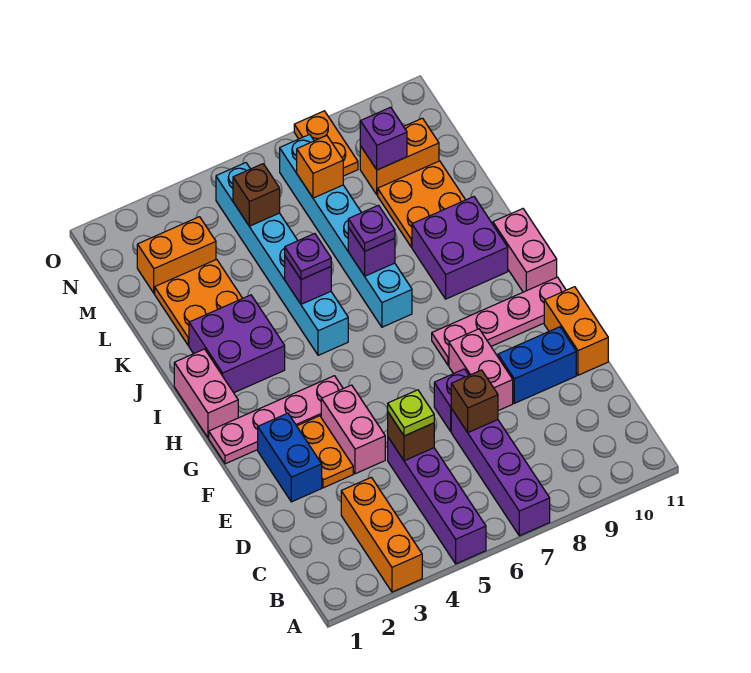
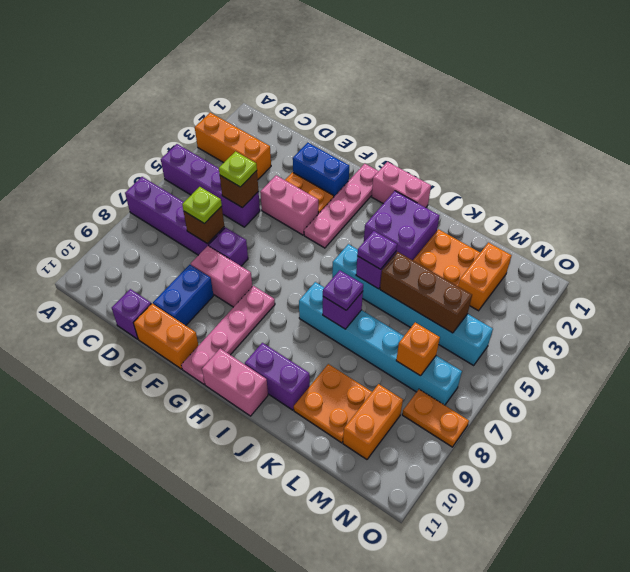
none -> lime plate D7 level 3
purple brick I9:J10 level 1 -> purple brick I10:J10 level 1
brown brick M5 level 2 -> brown brick K5:M5 level 2
purple brick M9 level 2 -> purple brick D11 level 1

